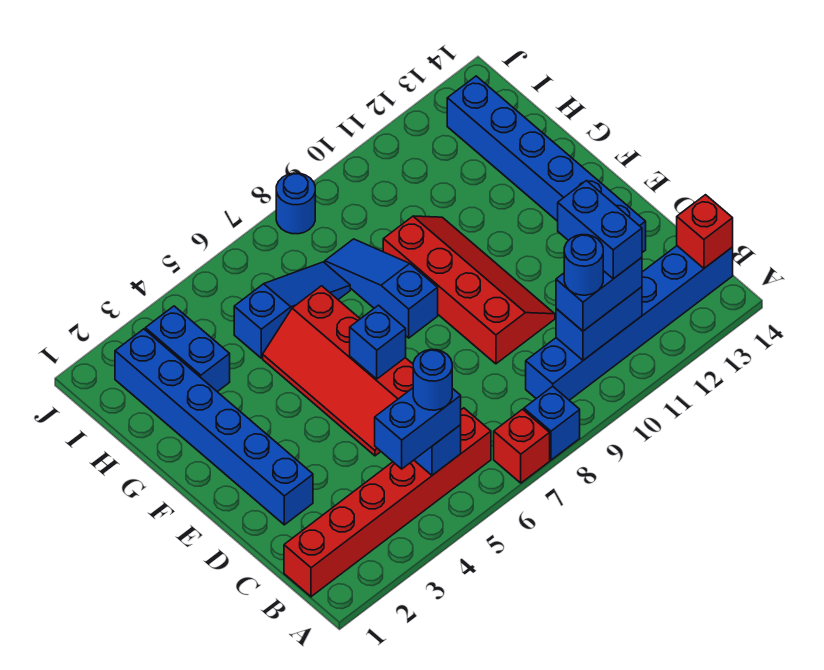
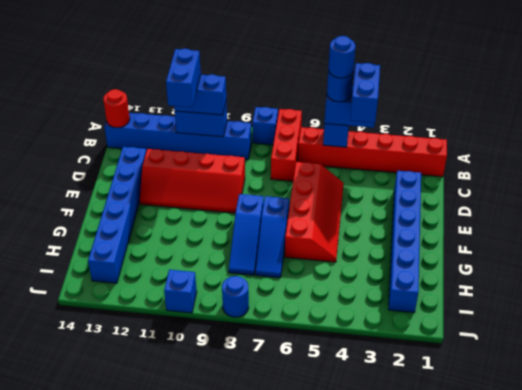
red brick A7 level 1 -> red brick A7:C7 level 1
blue round brick B10 level 4 -> blue round brick B5 level 5
red brick B14 level 2 -> red round brick B14 level 2
red slope D9:G10 level 1 top 9 -> red slope D9:E12 level 1 top D
blue brick E6 level 2 -> blue brick J10 level 1
blue brick H3:I3 level 1 -> blue brick B4:C4 level 4
blue slope H5:H7 level 1 top 5 -> blue slope F7:H7 level 1 top F

